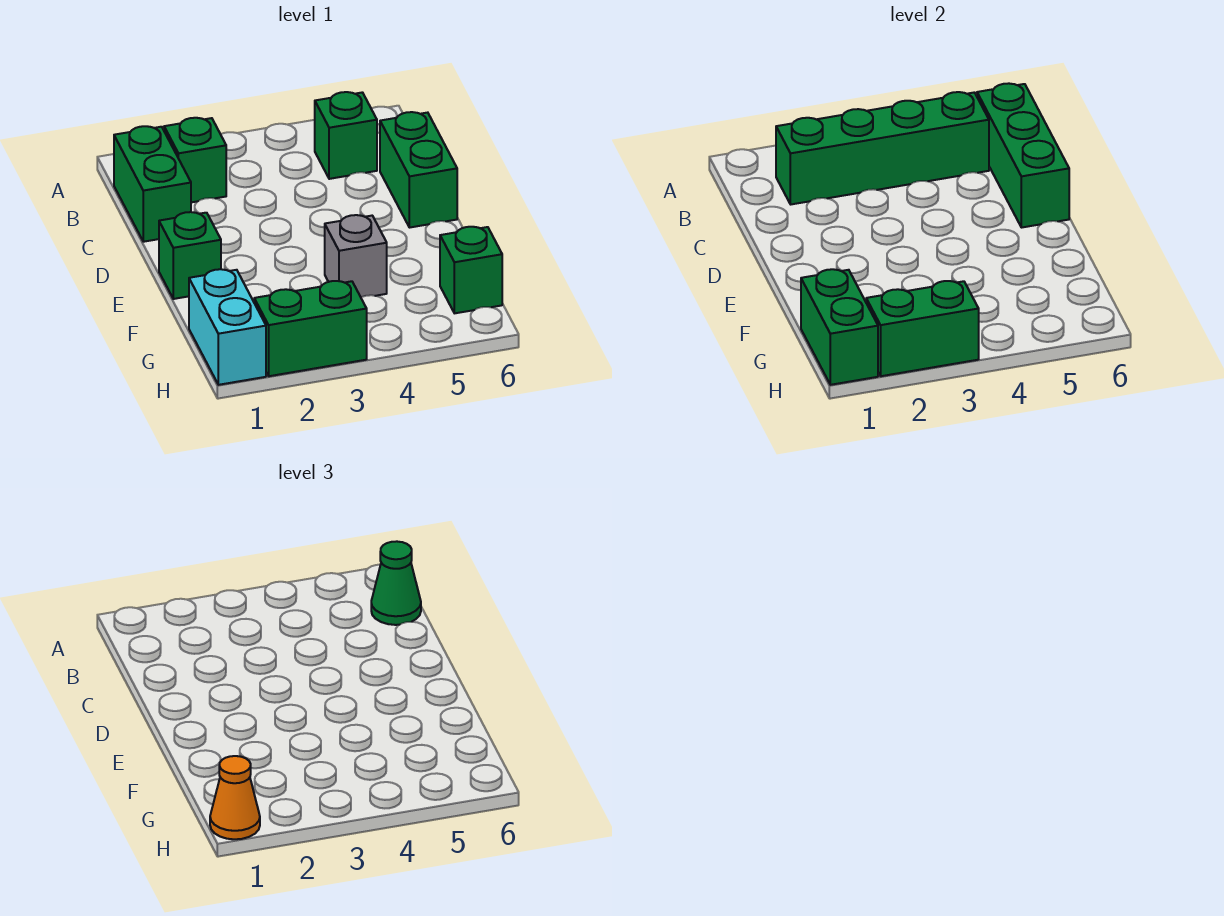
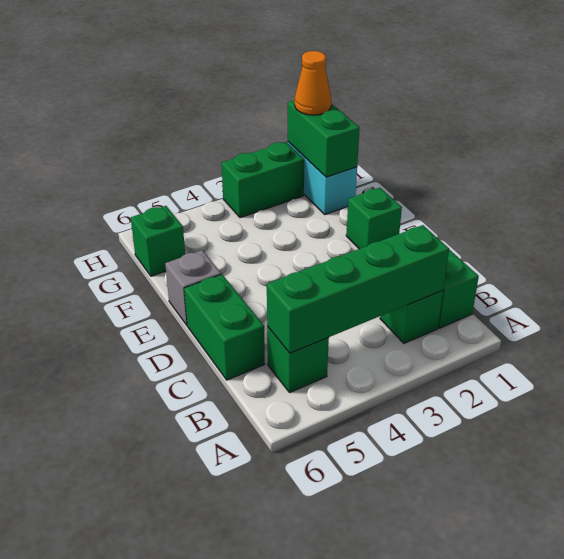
green brick B6:D6 level 2 -> none
green cone B6 level 3 -> none
grey brick F4 level 1 -> grey brick E6 level 1
green brick H2:H3 level 2 -> none

